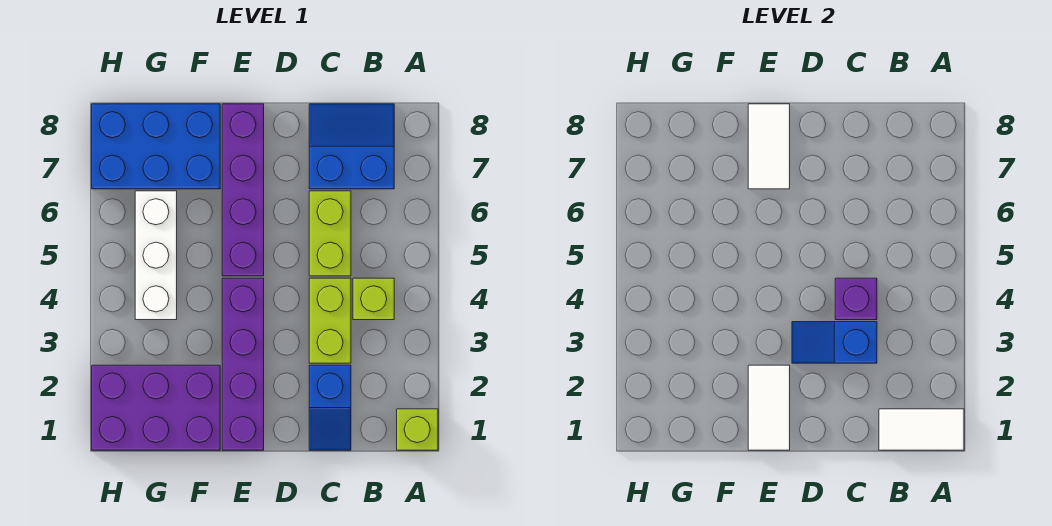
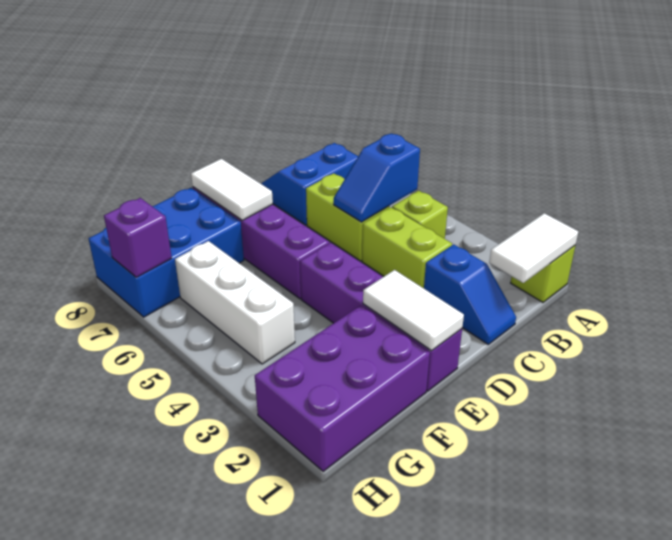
blue slope C3:D3 level 2 top C -> blue slope B5:C5 level 2 top B
purple brick C4 level 2 -> purple brick H7 level 2

